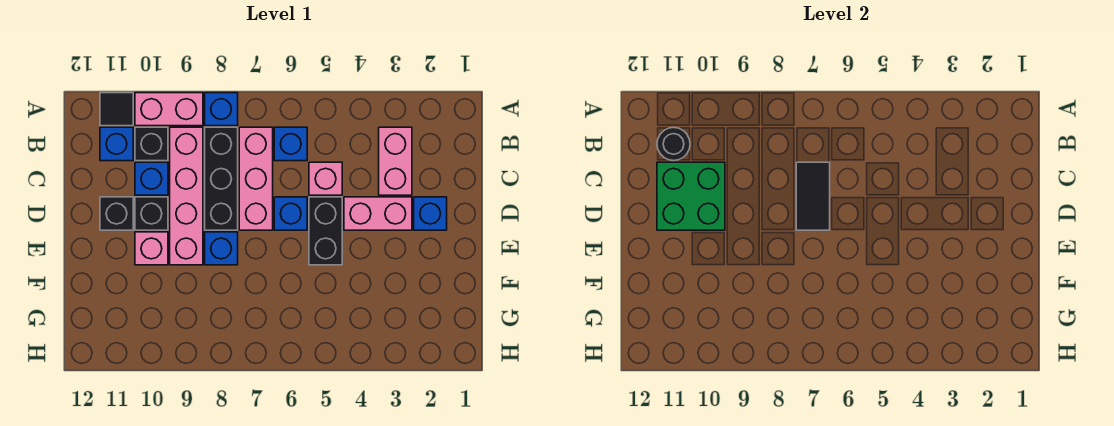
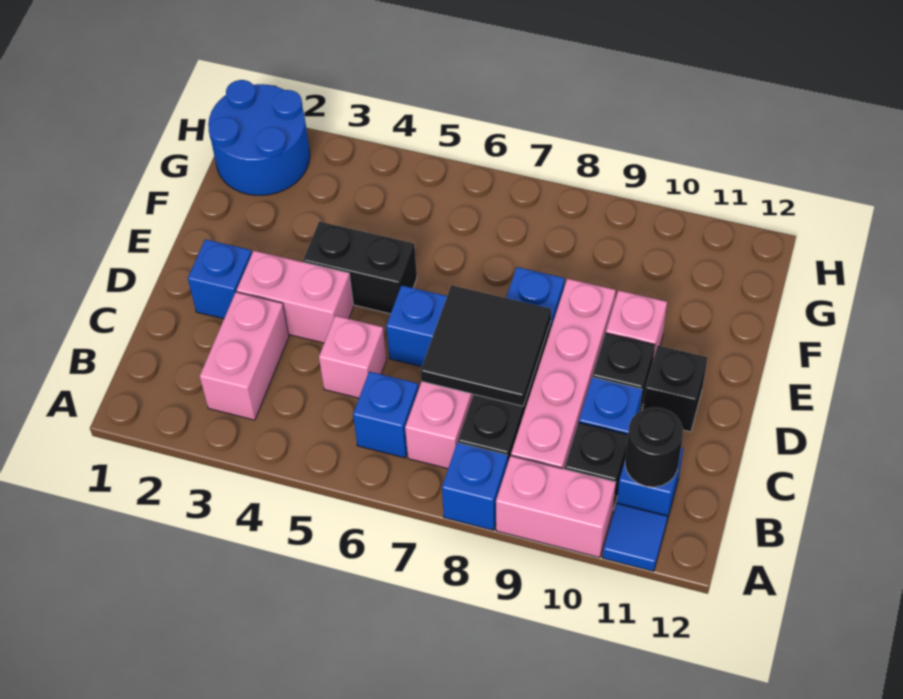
black tile A11 level 1 -> blue tile A11 level 1
black tile C7:D7 level 2 -> black tile C7:D8 level 2
green brick C10:D11 level 2 -> none
black brick D5:E5 level 1 -> black brick E4:E5 level 1
none -> blue round brick G1:H2 level 1

